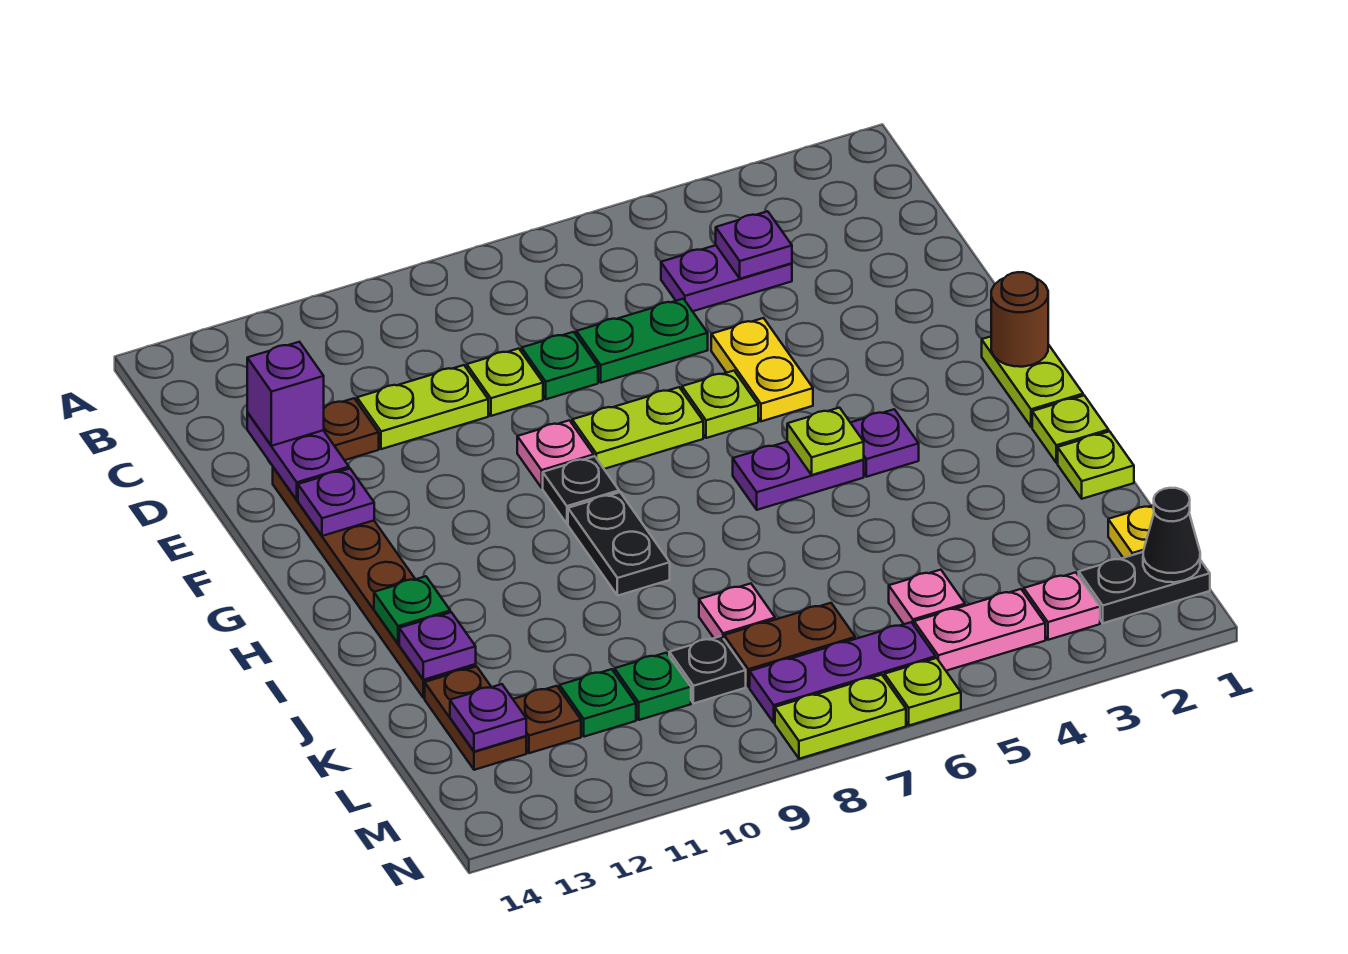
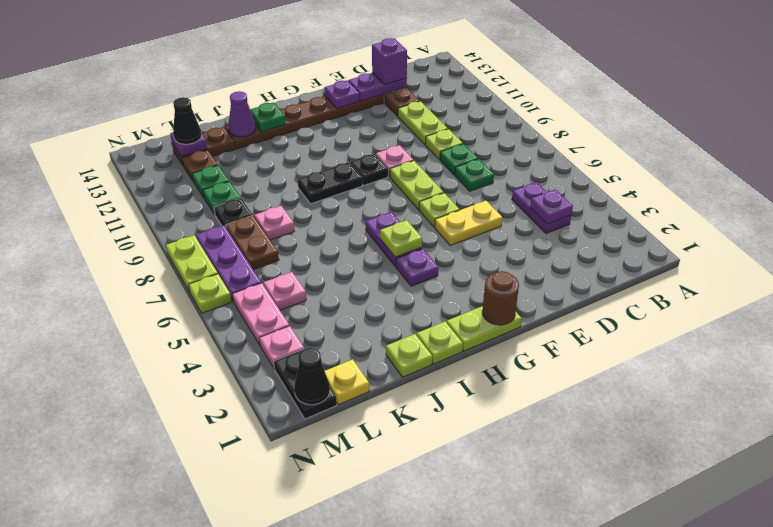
green plate D6:D7 level 1 -> green plate D7 level 1
purple plate J13 level 2 -> purple cone J13 level 2
none -> black cone L13 level 3

